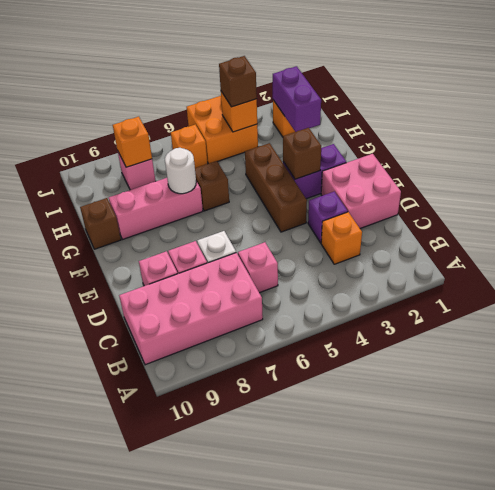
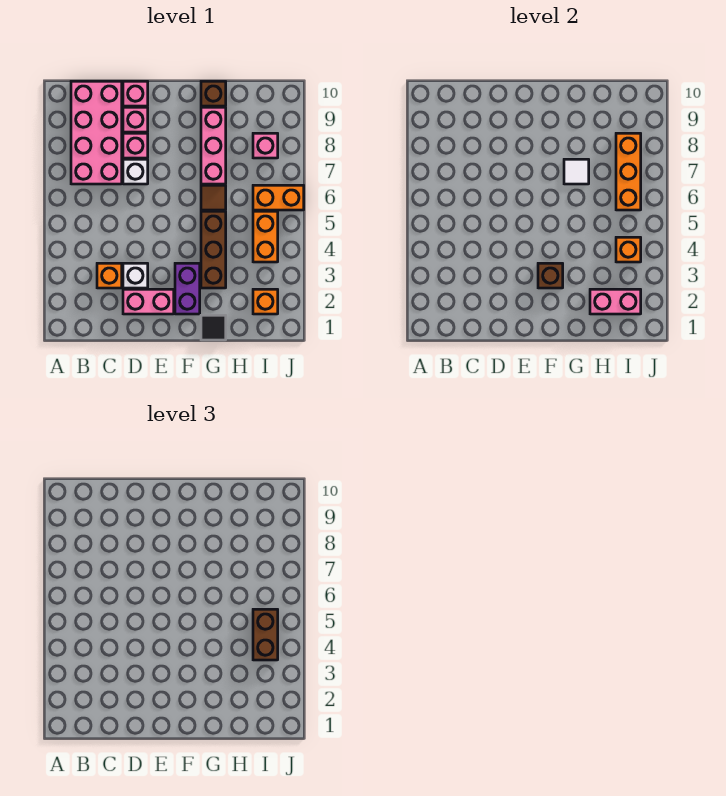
pink brick C6 level 1 -> pink brick D10 level 1
pink brick D1:E2 level 1 -> pink brick D2:E2 level 1
purple brick D3 level 1 -> white brick D3 level 1
brown brick E4:G4 level 1 -> brown brick G3:G5 level 1
none -> black tile G1 level 1
brown brick G6 level 1 -> brown tile G6 level 1
white round brick G7 level 2 -> white tile G7 level 2
purple brick H2:I2 level 2 -> pink brick H2:I2 level 2
orange brick I4:J5 level 1 -> orange brick I4:I5 level 1
brown brick I4 level 3 -> brown brick I4:I5 level 3
orange brick I6 level 1 -> orange brick I6:J6 level 1
orange brick I8 level 2 -> orange brick I6:I8 level 2

